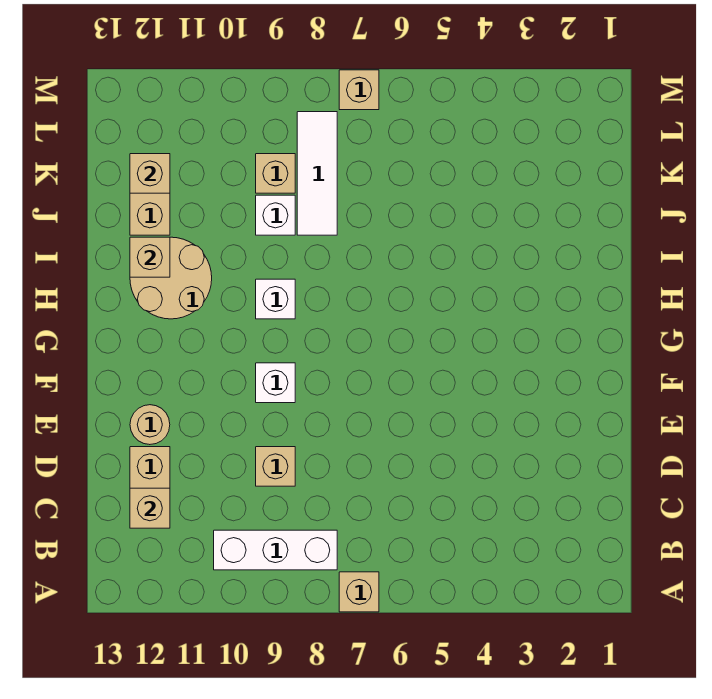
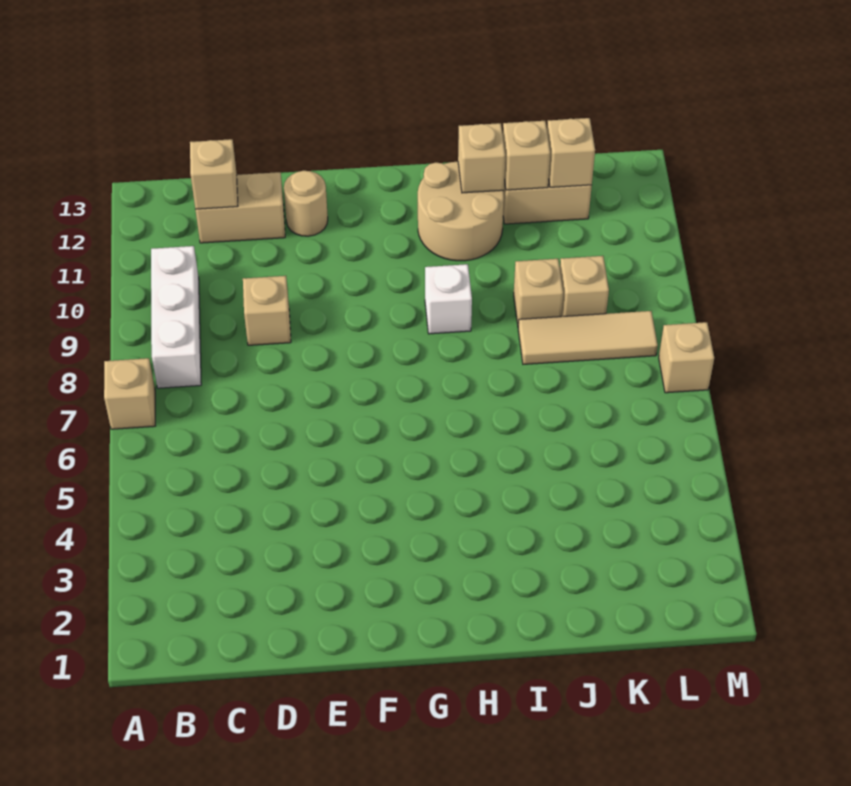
white brick F9 level 1 -> none
white tile J8:L8 level 1 -> tan tile J8:L8 level 1
white brick J9 level 1 -> tan brick J9 level 1
none -> tan brick J12 level 2

